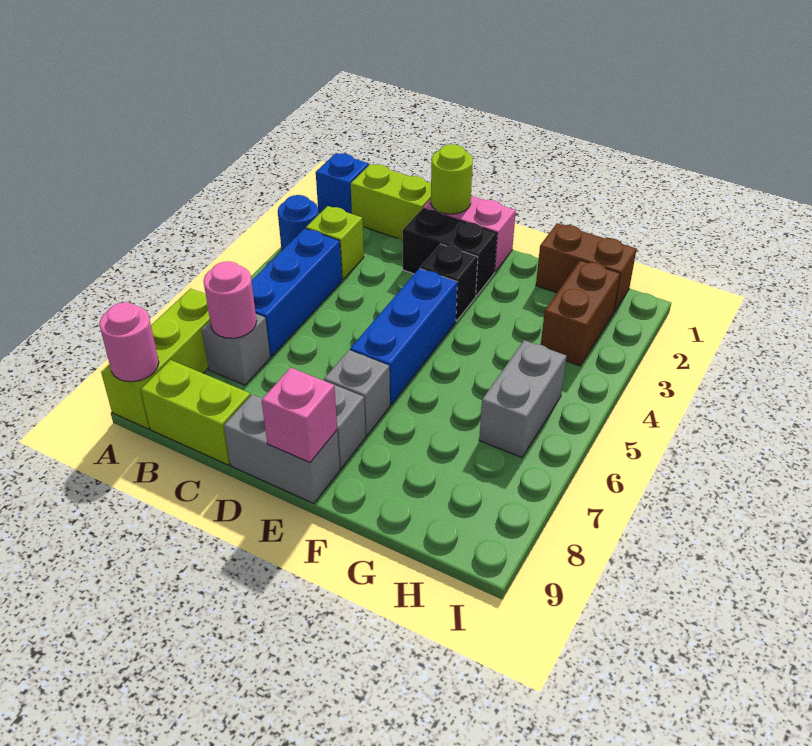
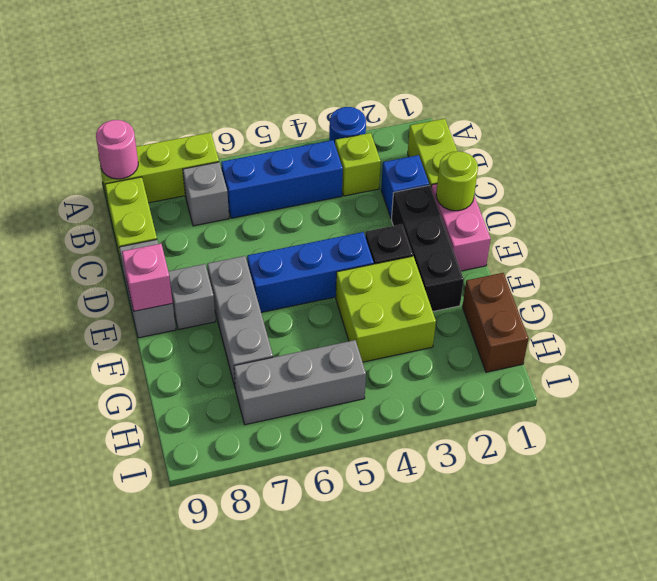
blue brick A1 level 1 -> blue brick C2 level 1
pink round brick B7 level 2 -> none
black brick D2:E2 level 1 -> black brick D2:F2 level 1
grey brick E7 level 1 -> grey brick E7:G7 level 1
none -> lime brick F3:G4 level 1
brown brick H2:H3 level 1 -> none
grey brick H5:H6 level 1 -> grey brick H5:H7 level 1

